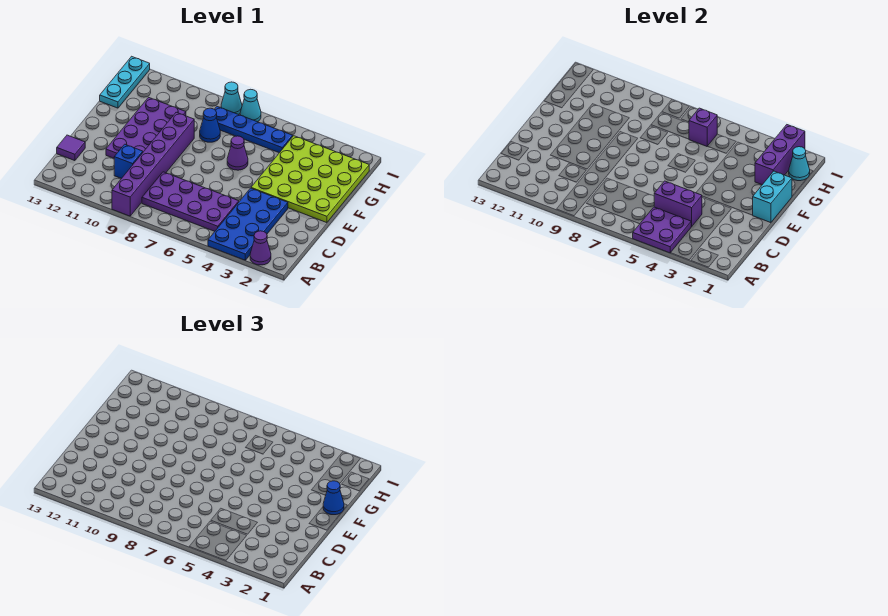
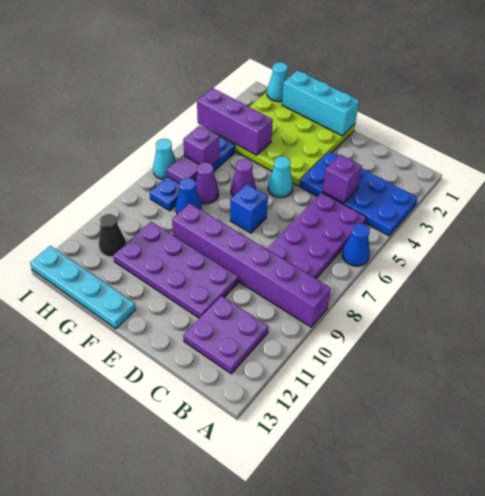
purple cone A2 level 1 -> purple cone G7 level 1
purple plate A4:B5 level 2 -> purple plate B11:C12 level 1
purple brick C4:C5 level 2 -> purple brick C4 level 2
blue brick C10 level 1 -> blue brick E7 level 1
purple tile C13 level 1 -> purple tile H7 level 2
cyan brick E1:F1 level 2 -> cyan brick E1:G1 level 2
blue cone F1 level 3 -> blue cone A6 level 1
purple brick G2:I2 level 2 -> purple brick G4:I4 level 2
cyan plate G13:I13 level 1 -> cyan plate F13:I13 level 1
none -> black cone H11 level 1
cyan cone I8 level 1 -> cyan cone E5 level 1

